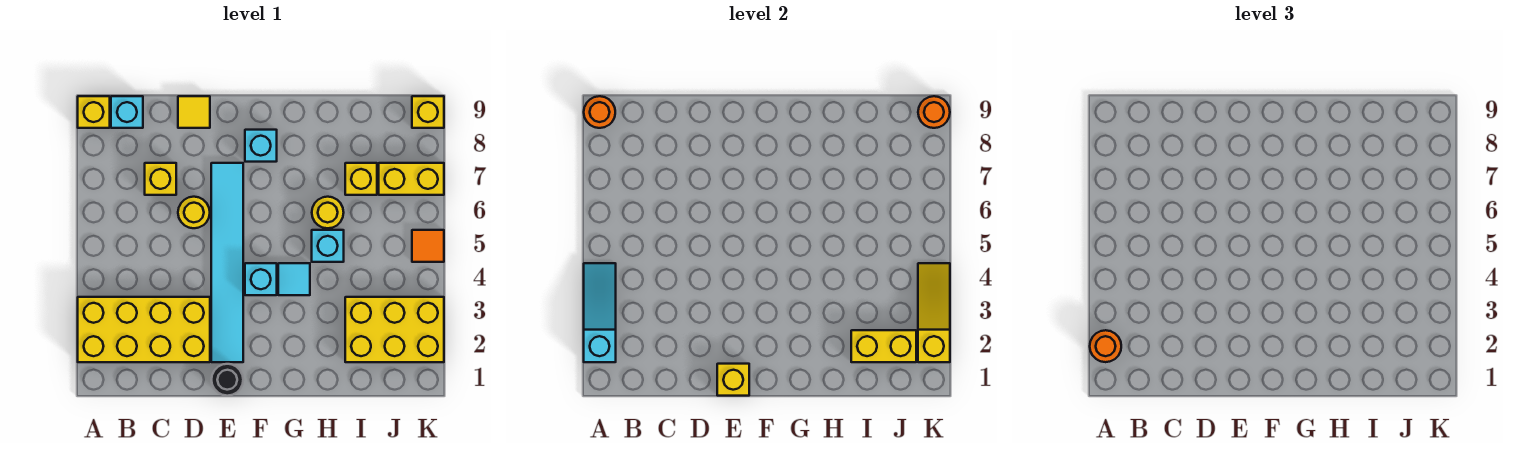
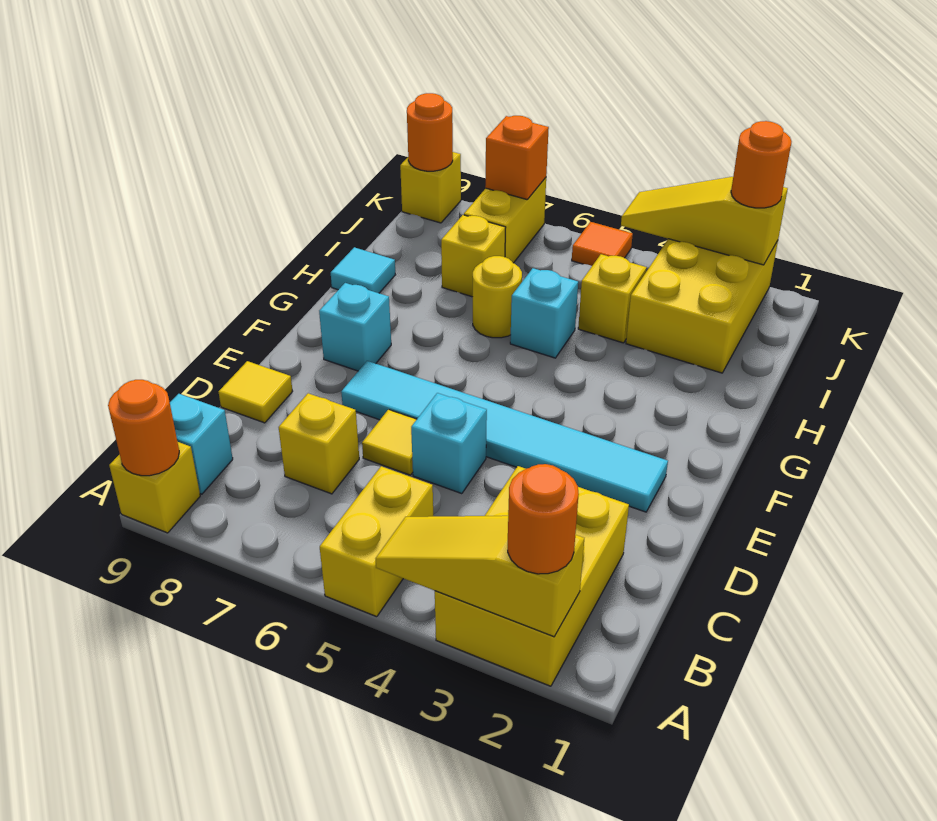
yellow brick A2:D3 level 1 -> yellow brick A2:C3 level 1
cyan slope A2:A4 level 2 top 2 -> yellow slope A2:A4 level 2 top 2
yellow round brick D6 level 1 -> yellow tile D6 level 1
black round brick E1 level 1 -> none
yellow brick E1 level 2 -> yellow brick I4 level 1
cyan brick F4 level 1 -> cyan brick D5 level 1
cyan tile G4 level 1 -> cyan tile H9 level 1
yellow brick I2:J2 level 2 -> yellow brick A5:B5 level 1
none -> orange round brick K2 level 3
none -> orange brick K7 level 2

